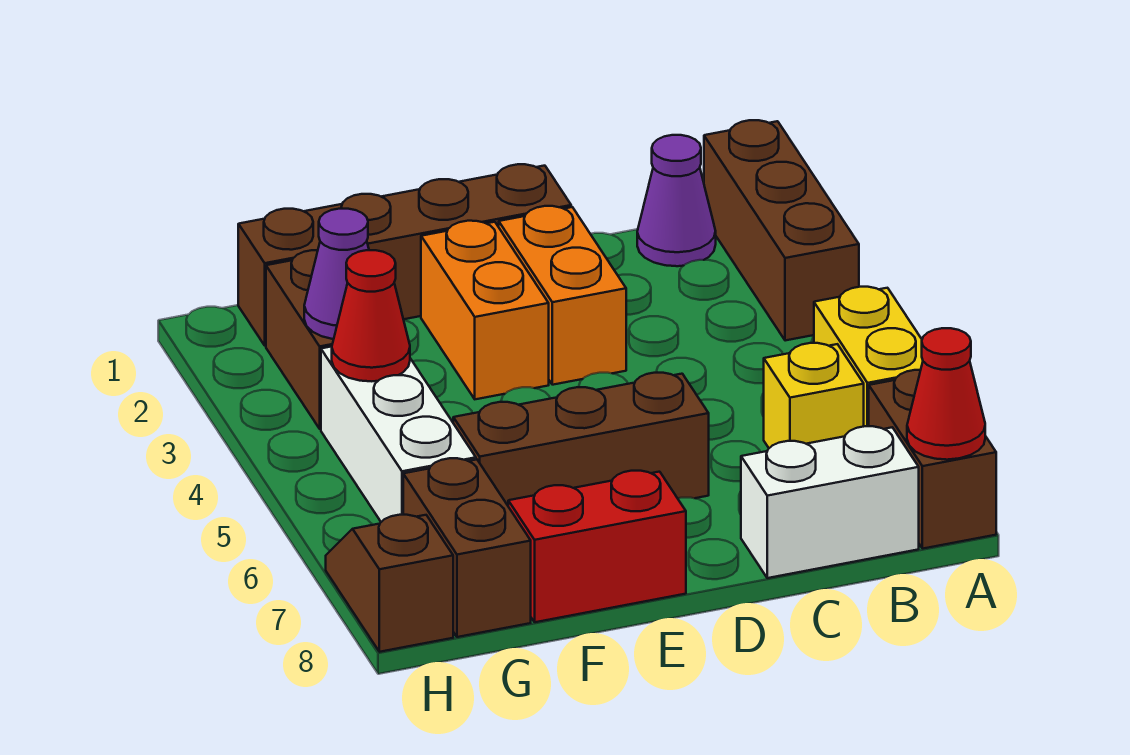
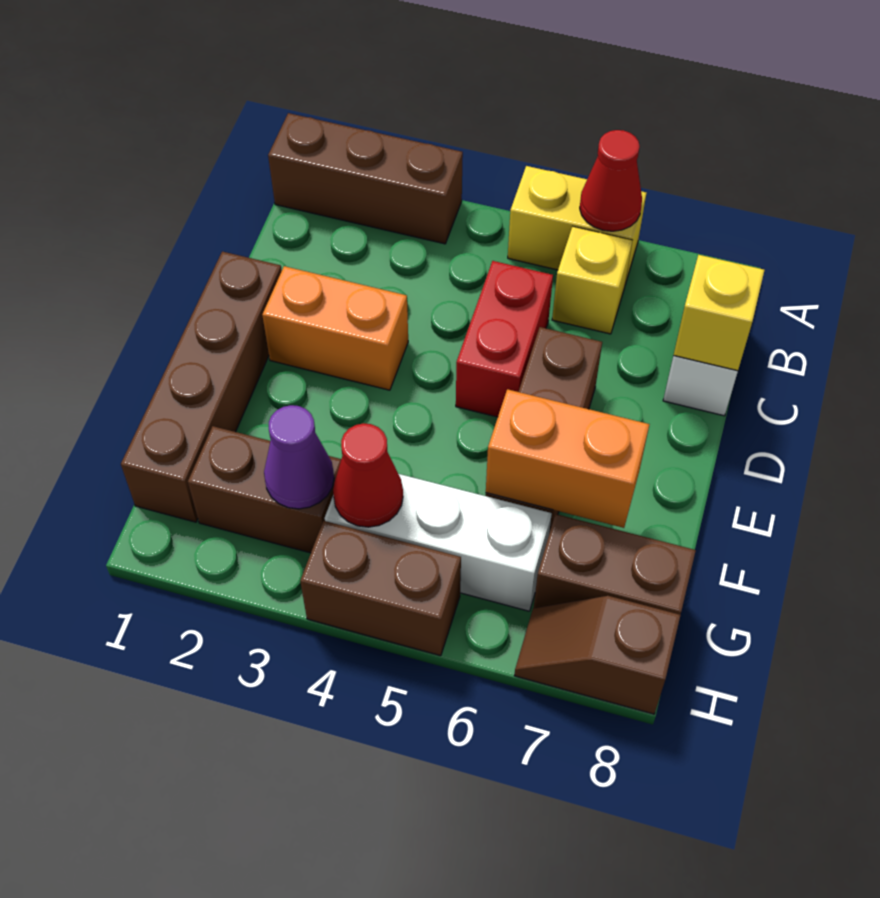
brown brick A7:A8 level 1 -> brown brick H4:H5 level 1
red cone A8 level 2 -> red cone A6 level 2
purple cone B1 level 1 -> none
none -> yellow brick C8 level 2
orange brick E2:E3 level 1 -> orange brick F6:F7 level 2
red brick E8:F8 level 1 -> red brick C5:D5 level 1

